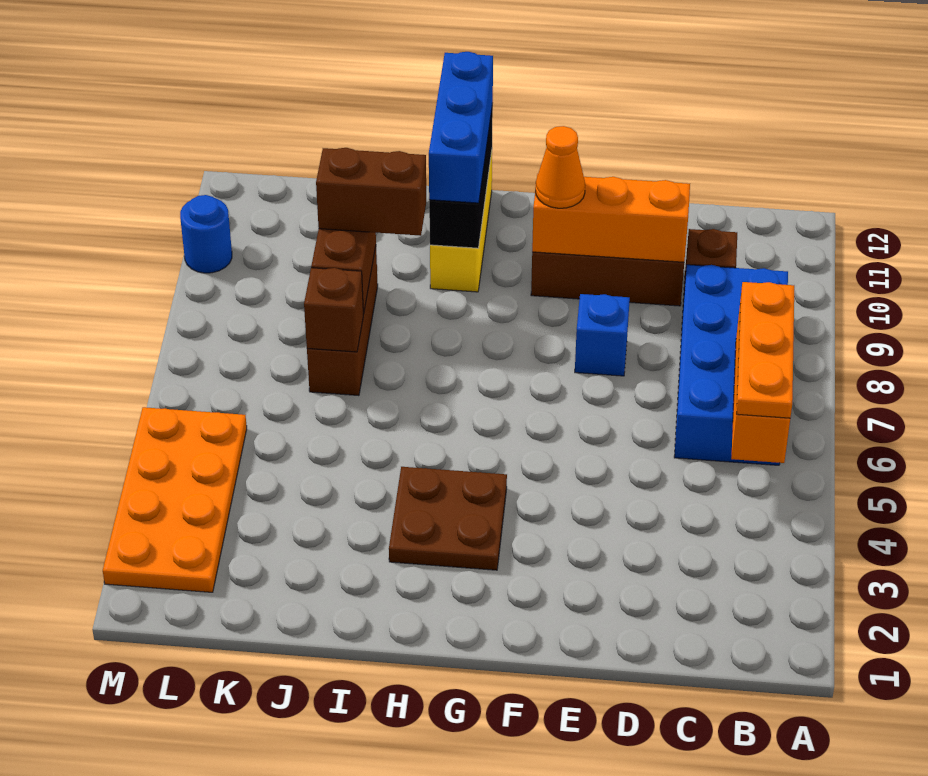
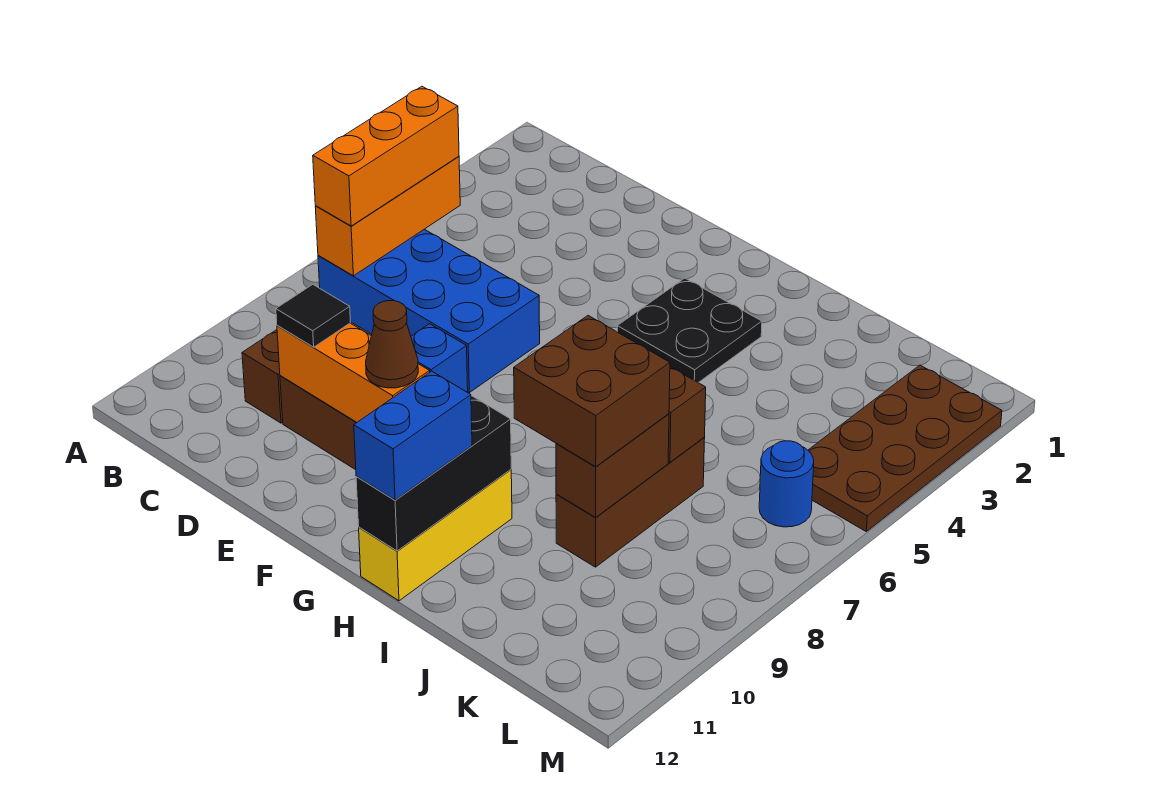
orange plate B5:B7 level 3 -> orange brick B5:B7 level 3
blue brick B6:C9 level 1 -> blue brick B6:E7 level 1
none -> black tile D10 level 3
orange cone F10 level 3 -> brown cone F10 level 3
brown plate G3:H4 level 1 -> black plate G3:H4 level 1
blue brick H10:H12 level 3 -> blue brick H11:H12 level 3
brown brick I9:J9 level 3 -> brown brick I8:J9 level 3
orange plate L2:M5 level 1 -> brown plate L2:M5 level 1
blue round brick M10 level 1 -> blue round brick L6 level 1

